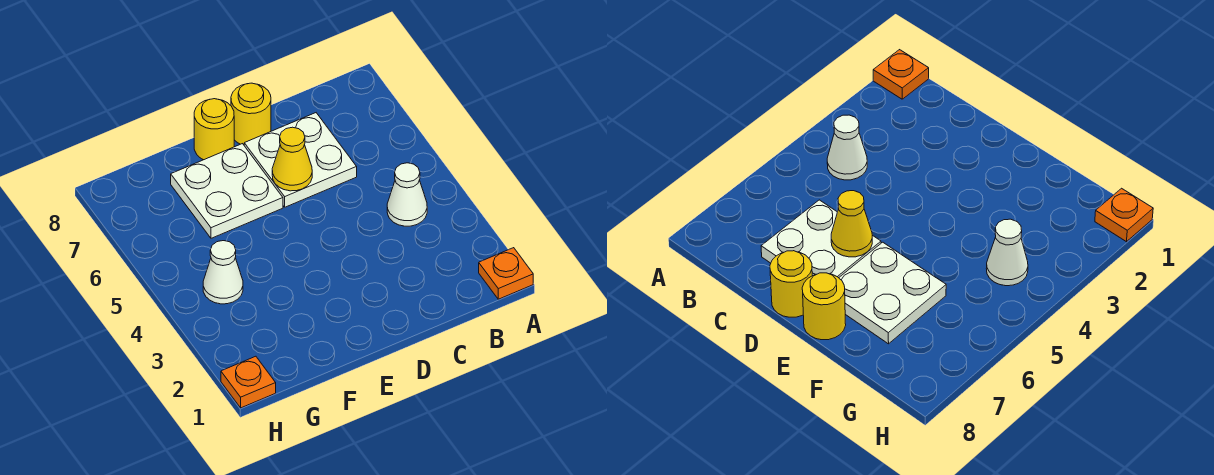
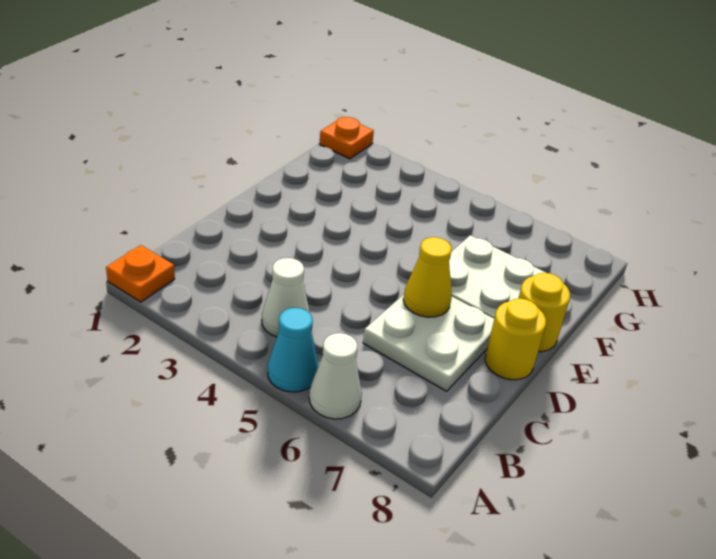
none -> cyan cone A5 level 1
white cone G4 level 1 -> white cone A6 level 1

